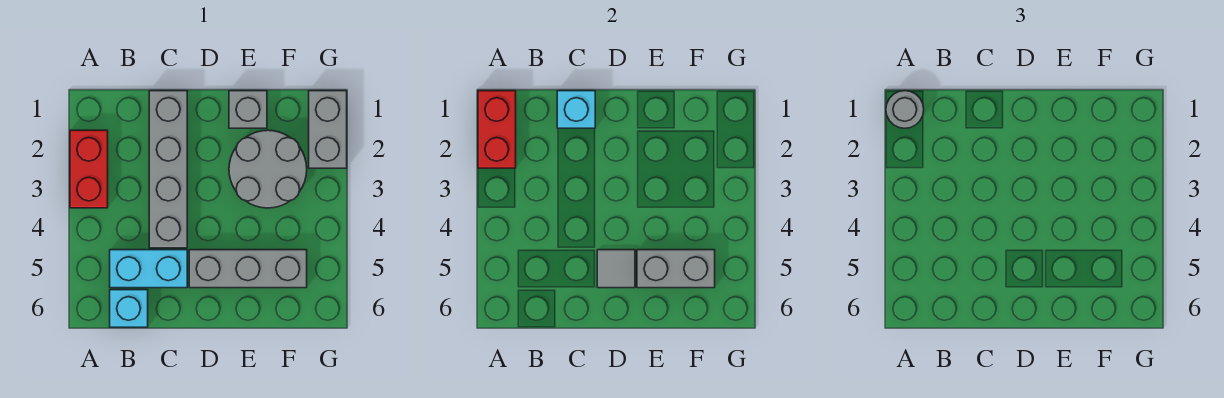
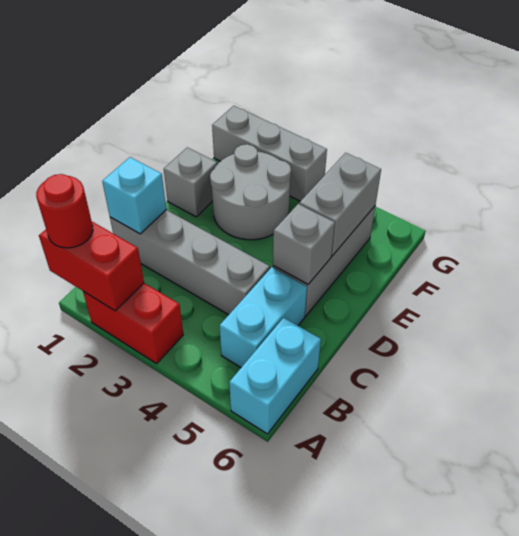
grey round brick A1 level 3 -> red round brick A1 level 3
cyan brick B6 level 1 -> cyan brick A6:B6 level 1
grey tile D5 level 2 -> grey brick D5 level 2
grey brick G1:G2 level 1 -> grey brick G1:G3 level 1

